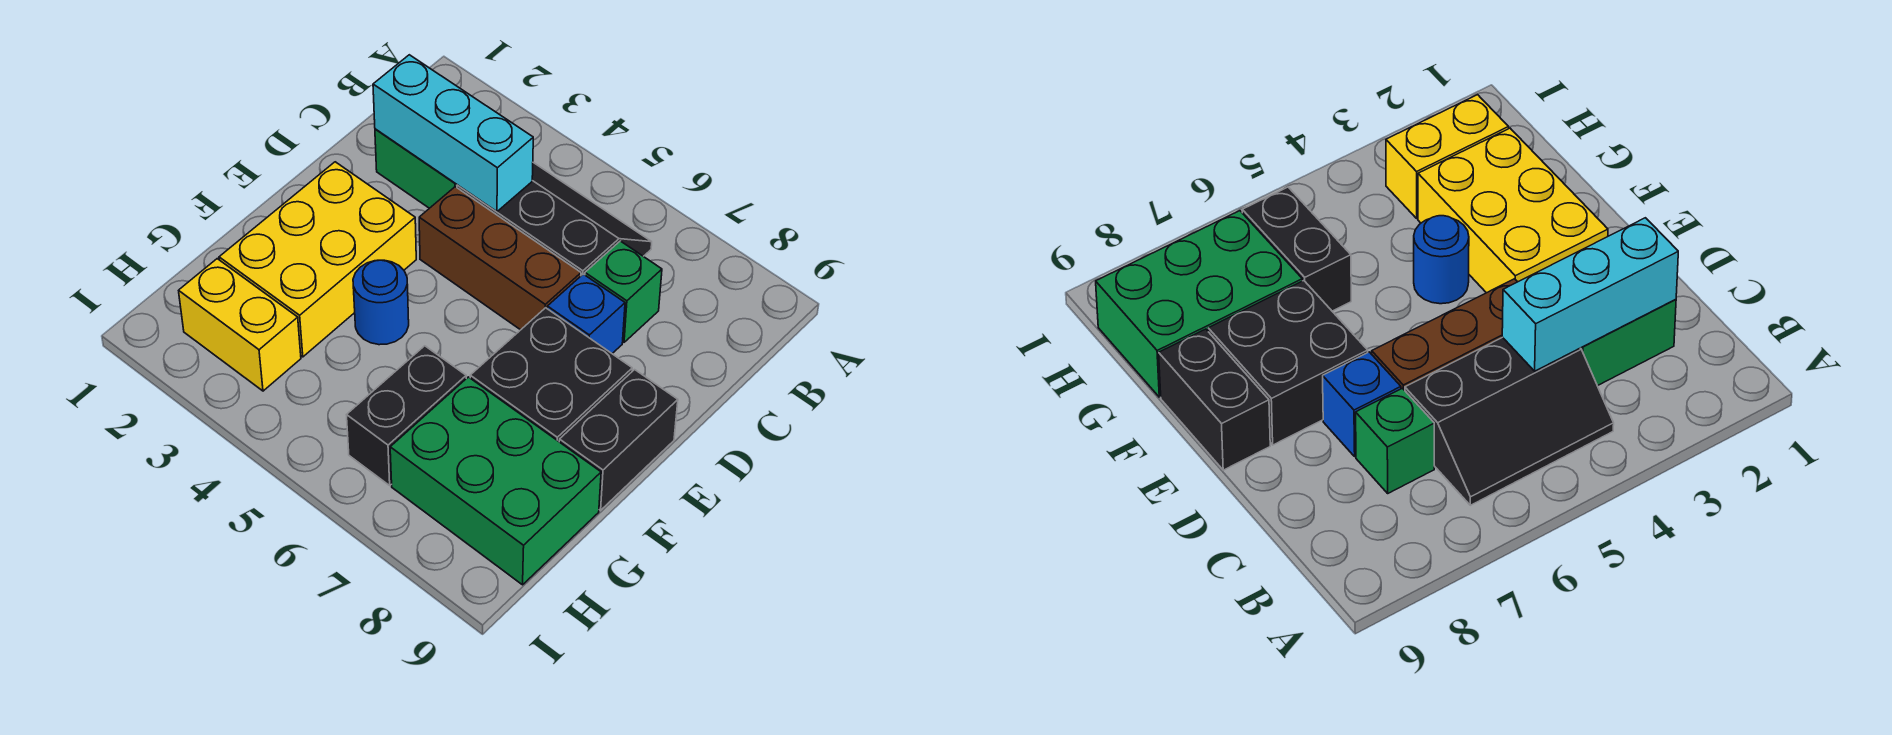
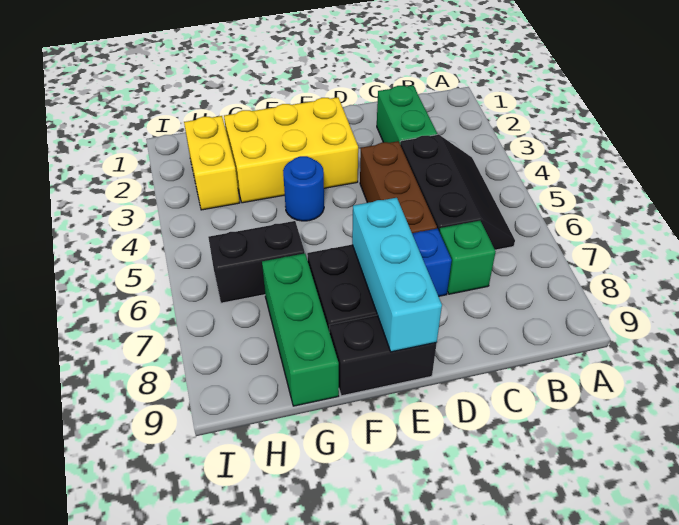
cyan brick C2:C4 level 2 -> cyan brick E7:E9 level 2
green brick G7:H9 level 1 -> green brick G7:G9 level 1

